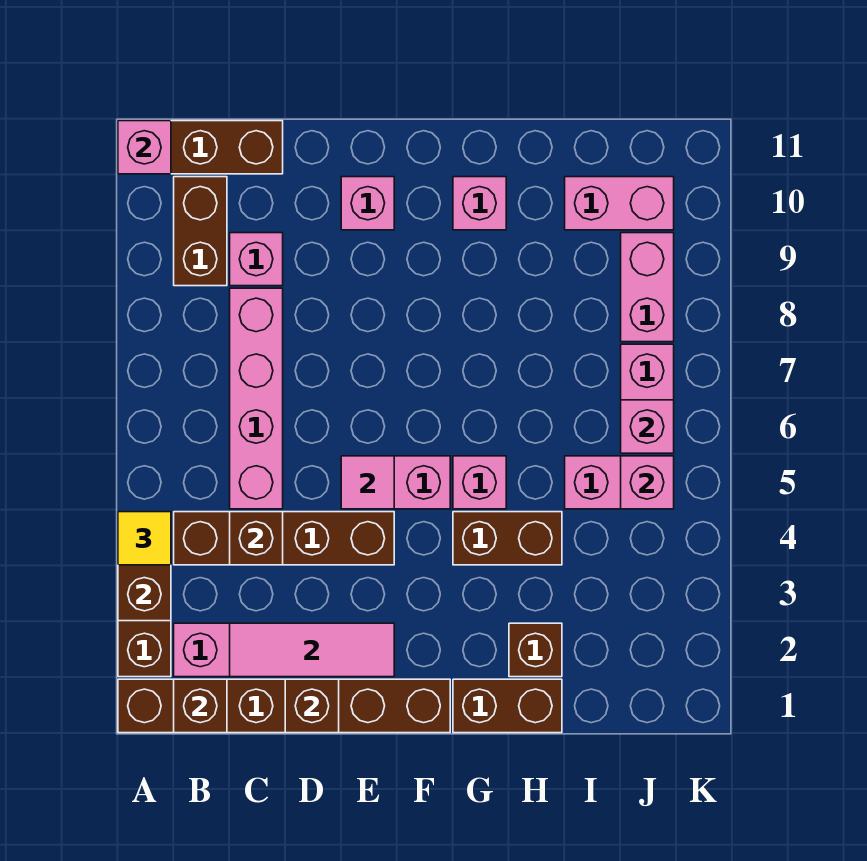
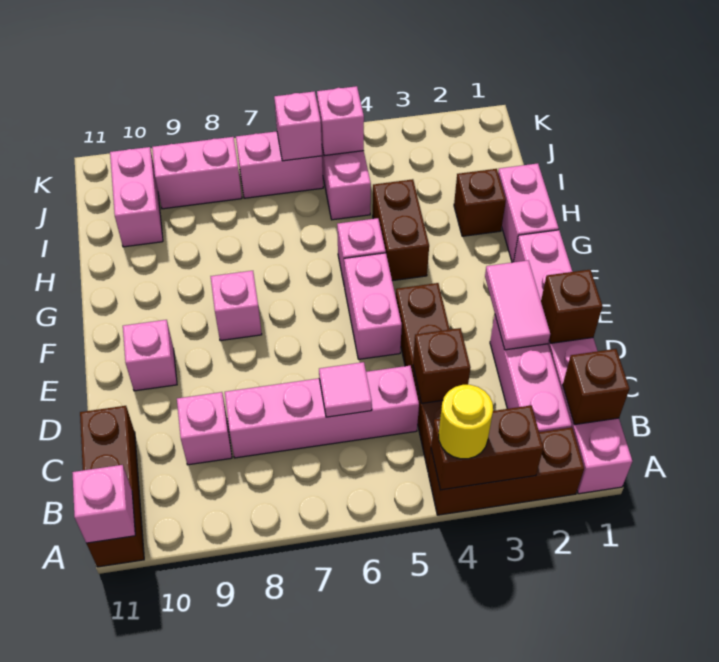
brown brick A1:F1 level 1 -> pink brick A1:F1 level 1
yellow tile A4 level 3 -> yellow round brick A4 level 3
brown brick B9:B10 level 1 -> none
pink tile C2:E2 level 2 -> pink tile D2:E2 level 2
pink tile E5 level 2 -> pink tile C6 level 2
brown brick G1:H1 level 1 -> pink brick G1:H1 level 1
pink brick G10 level 1 -> pink brick F8 level 1

